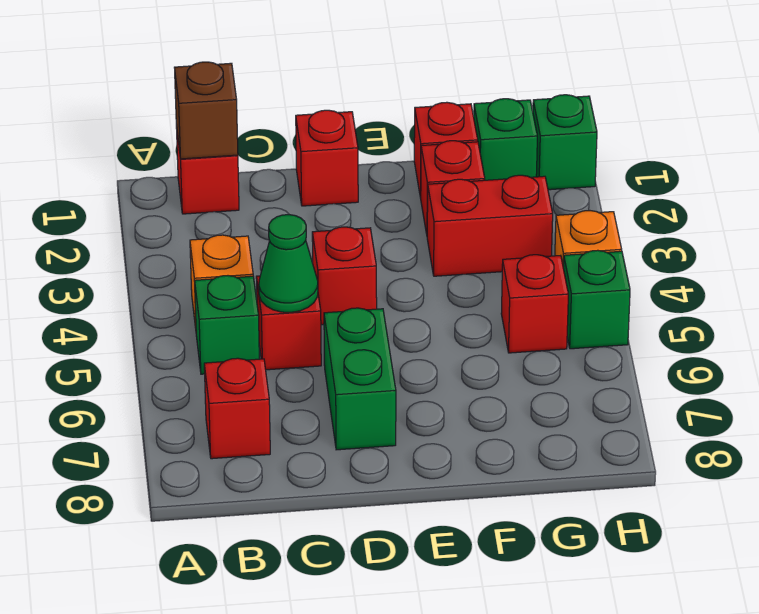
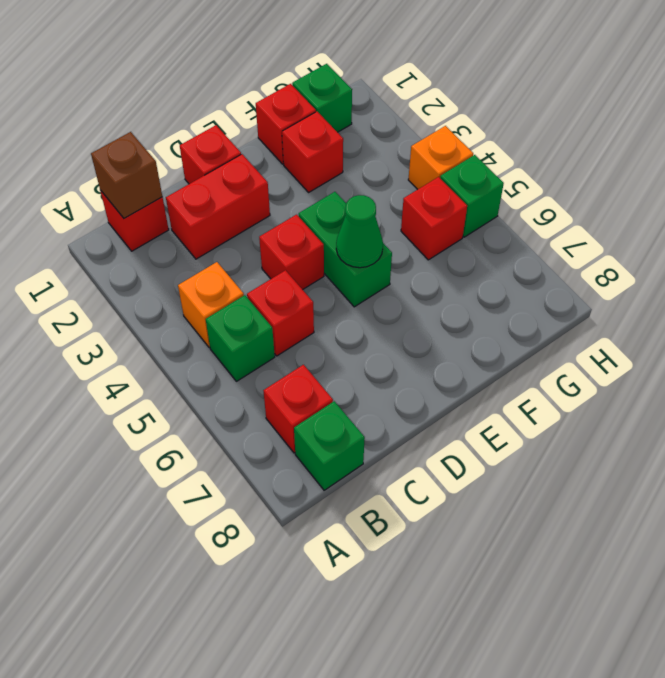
green cone C5 level 2 -> green cone E5 level 2
green brick D6:D7 level 1 -> green brick E4:E5 level 1
red brick F3:G3 level 1 -> red brick C2:D2 level 1
green brick H1 level 1 -> green brick B8 level 1

